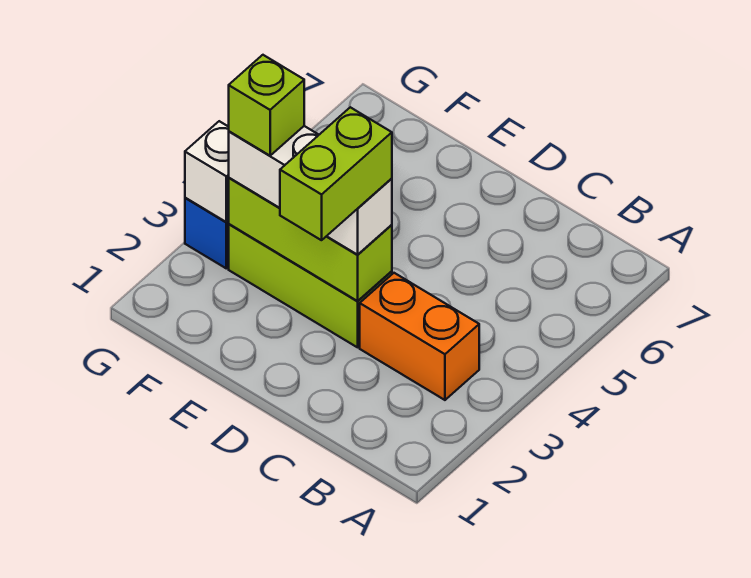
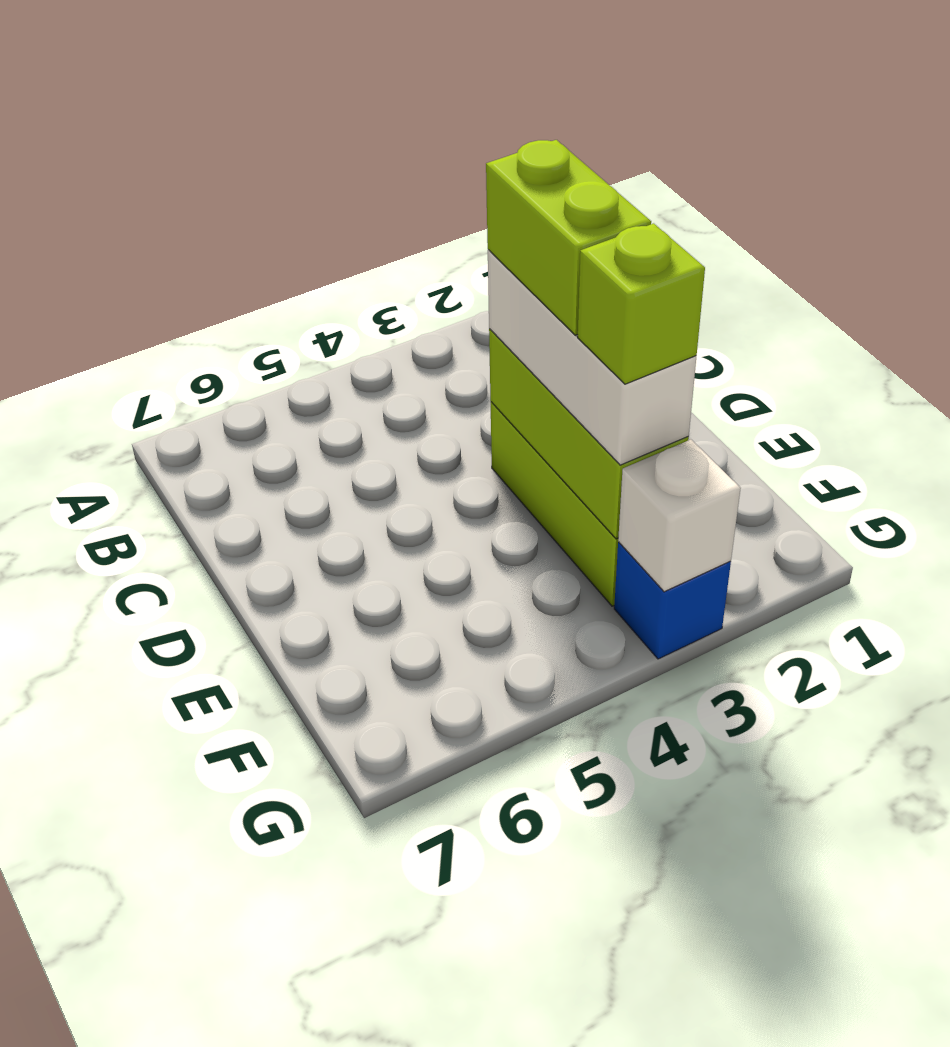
orange brick B3:C3 level 1 -> none
lime brick D2:D3 level 4 -> lime brick D3:E3 level 4

